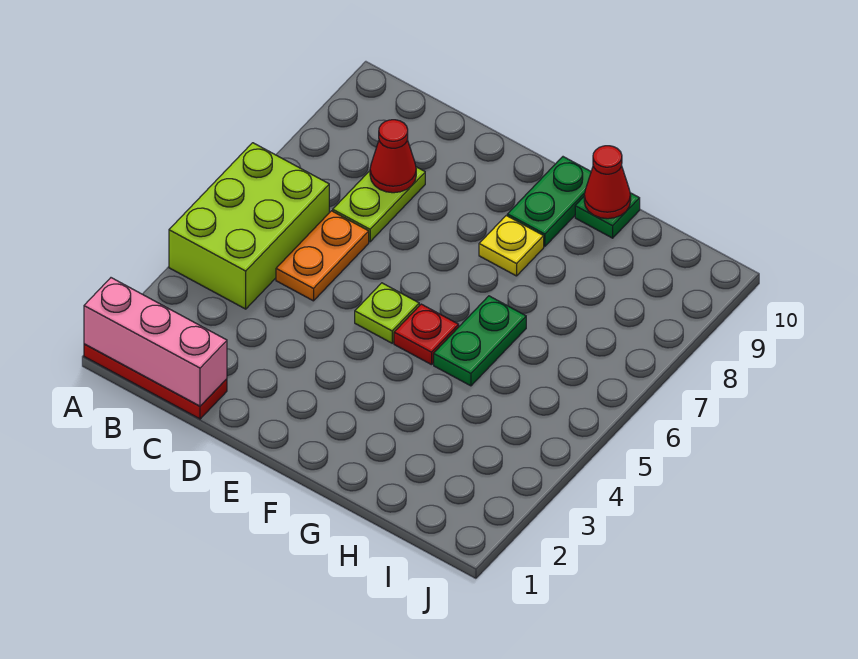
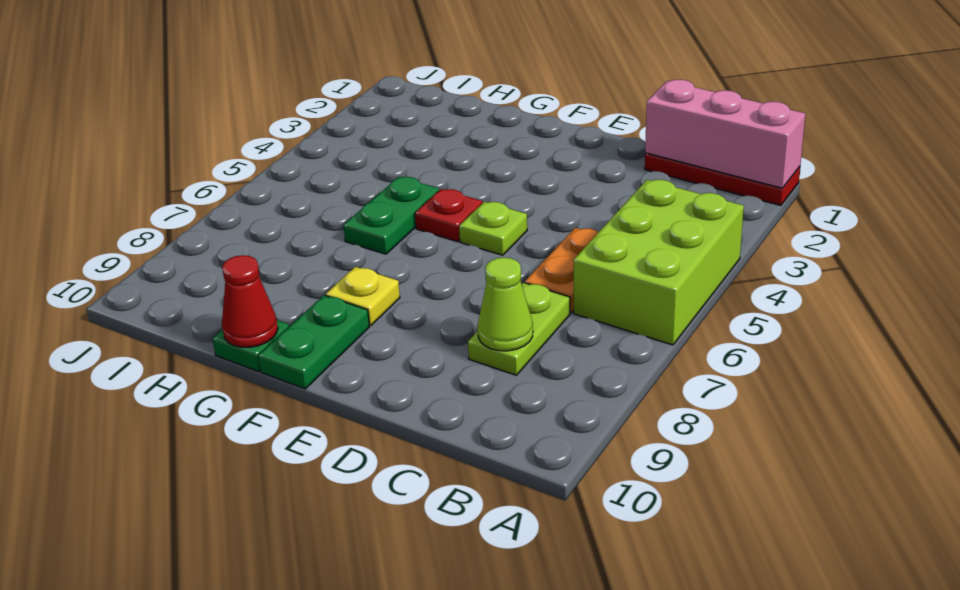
red cone C8 level 2 -> lime cone C8 level 2

